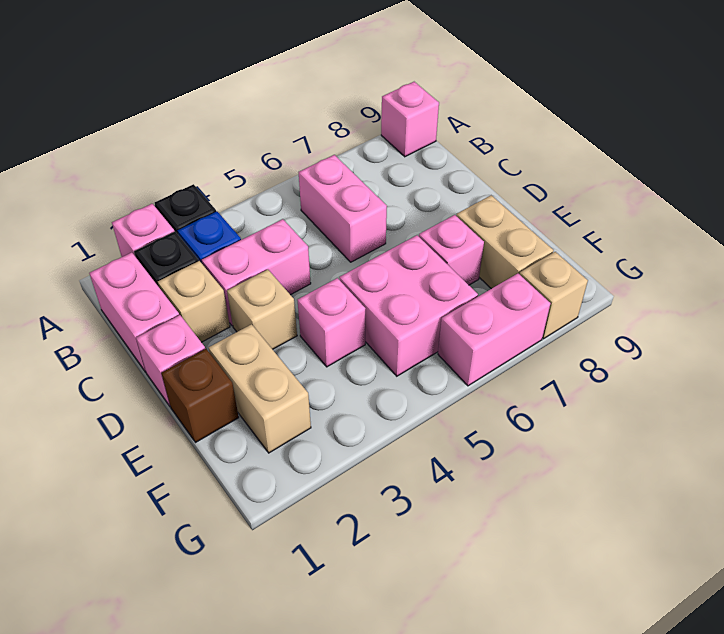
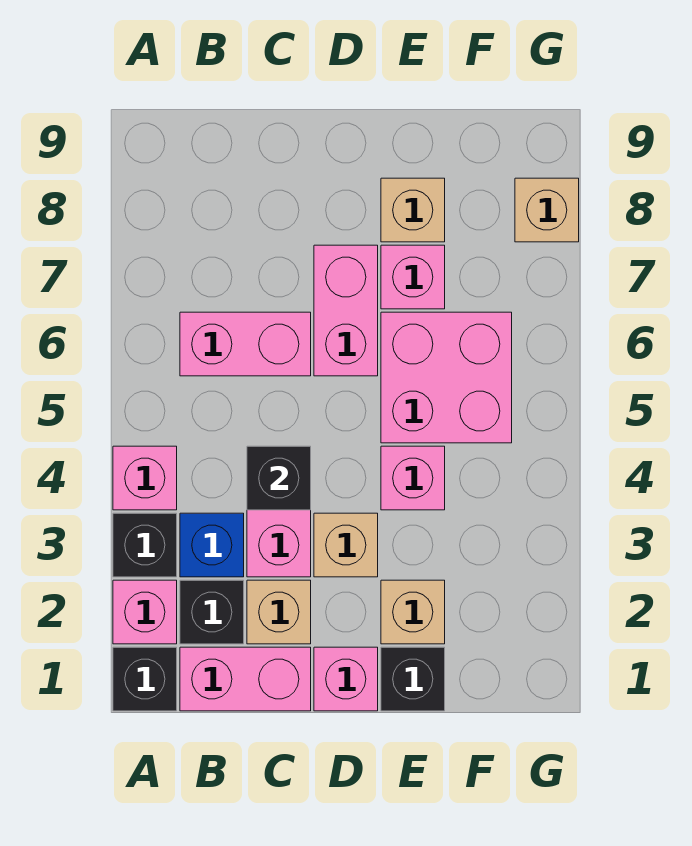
none -> black brick A1 level 1
pink brick A9 level 1 -> pink brick A4 level 1
none -> black brick C4 level 2
brown brick E1 level 1 -> black brick E1 level 1
tan brick E2:F2 level 1 -> tan brick E2 level 1
tan brick E8:F8 level 1 -> tan brick E8 level 1
pink brick G6:G7 level 1 -> pink brick D6:D7 level 1

